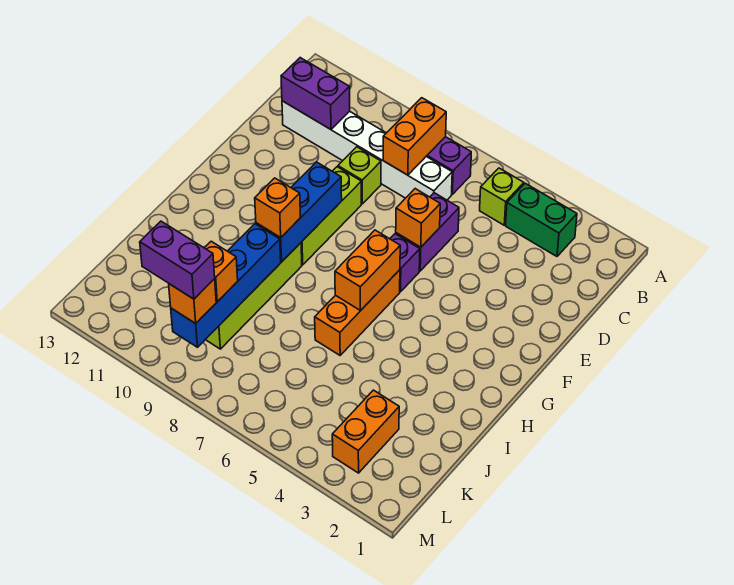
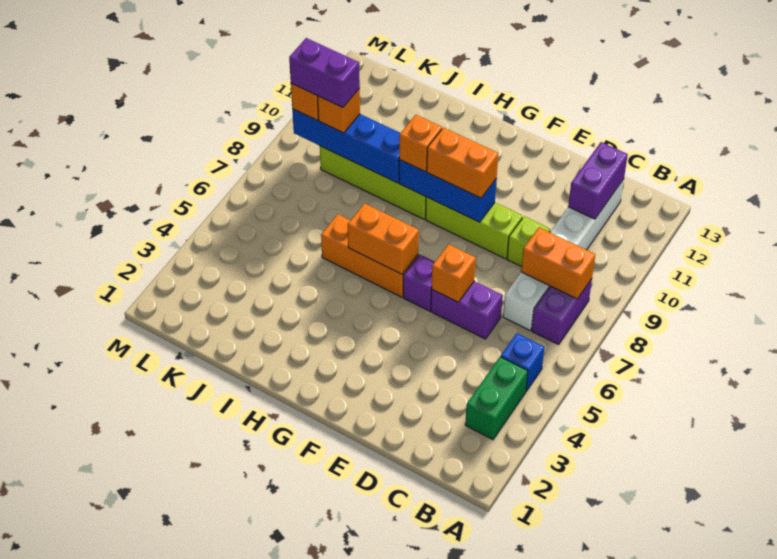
lime brick B5 level 1 -> blue brick B5 level 1
orange brick K3:L3 level 1 -> orange brick F9:G9 level 3
purple brick L9:L10 level 4 -> purple brick K9:L9 level 4

